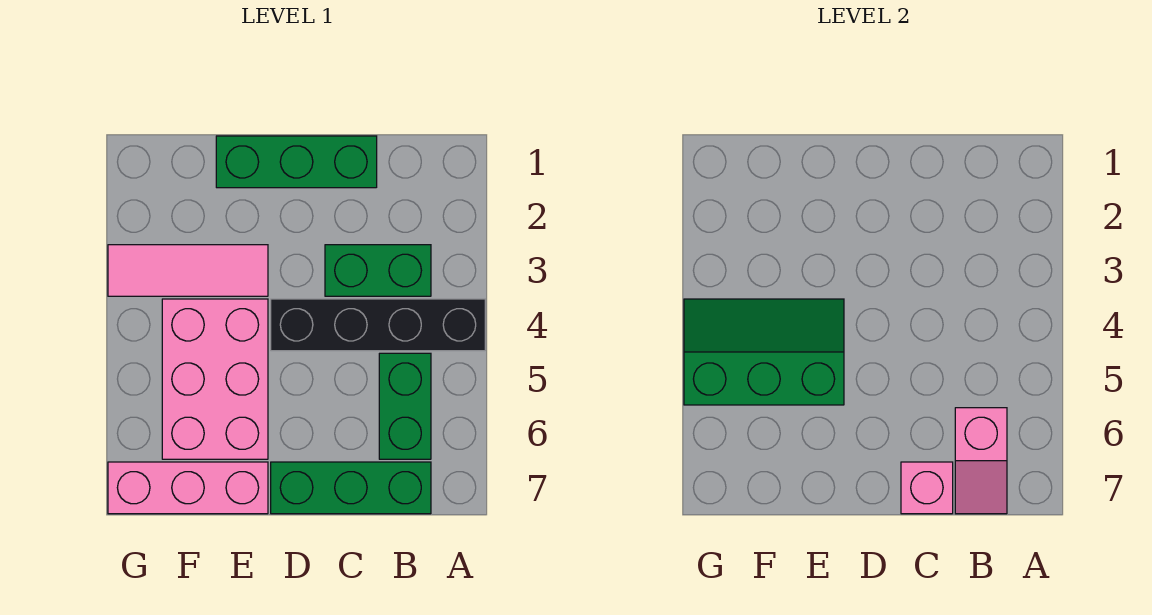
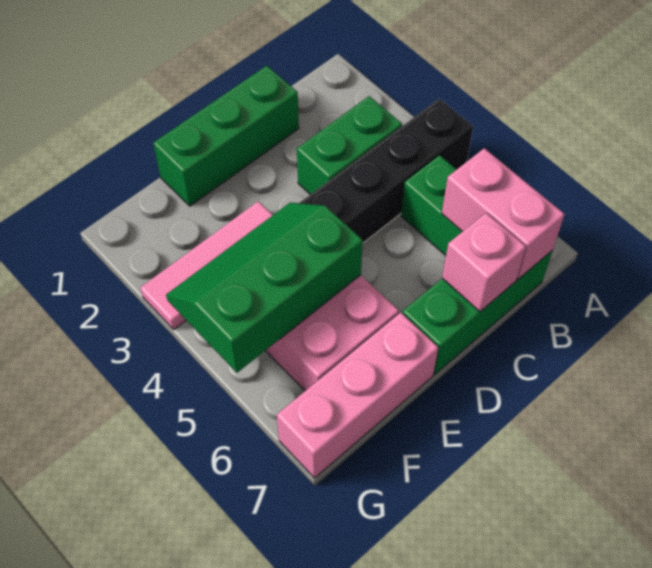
pink slope B6:B7 level 2 top 6 -> pink brick B6:B7 level 2

